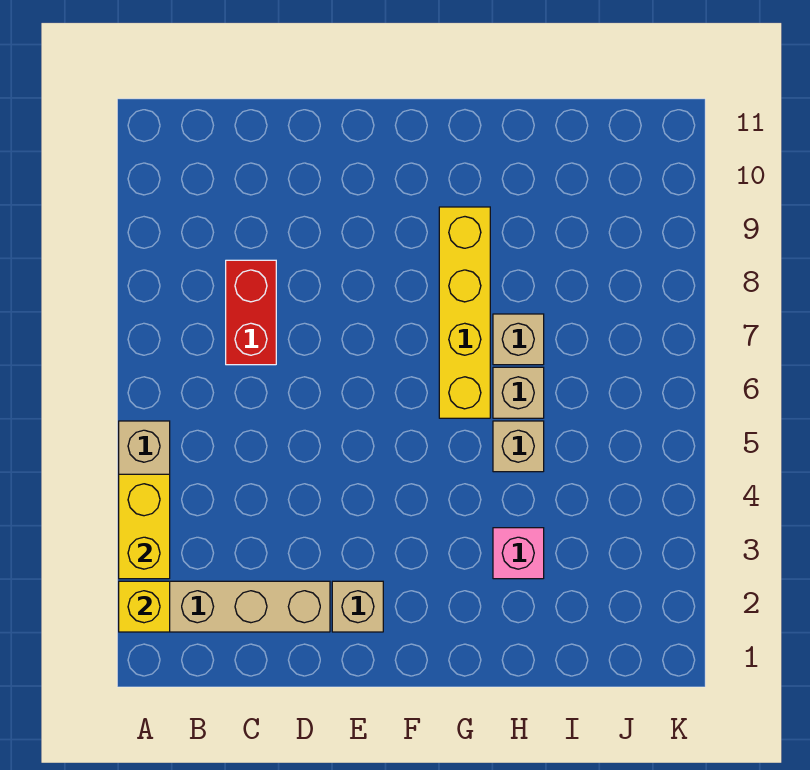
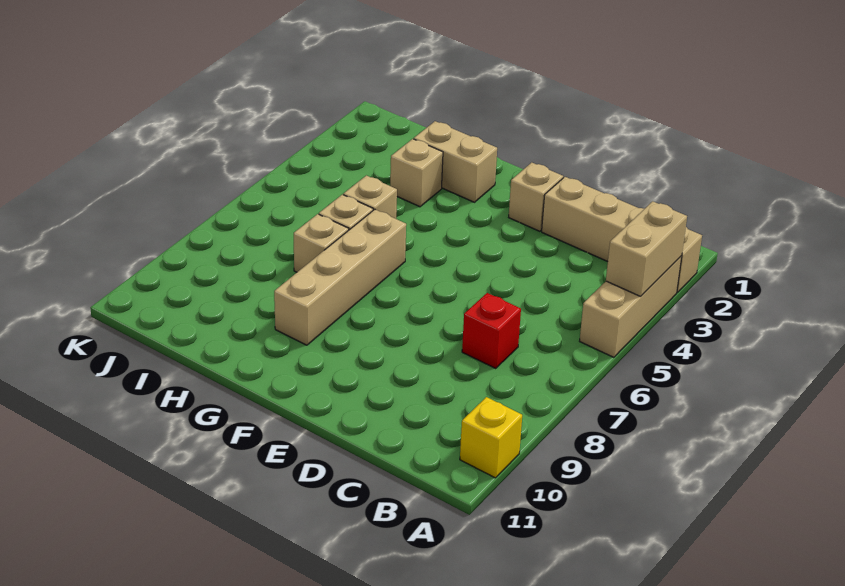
yellow brick A2 level 2 -> yellow brick A10 level 1
yellow brick A3:A4 level 2 -> tan brick A3:A4 level 2
red brick C7:C8 level 1 -> red brick C7 level 1
none -> tan brick G2:H2 level 1
yellow brick G6:G9 level 1 -> tan brick G6:G9 level 1
pink brick H3 level 1 -> tan brick H3 level 1

